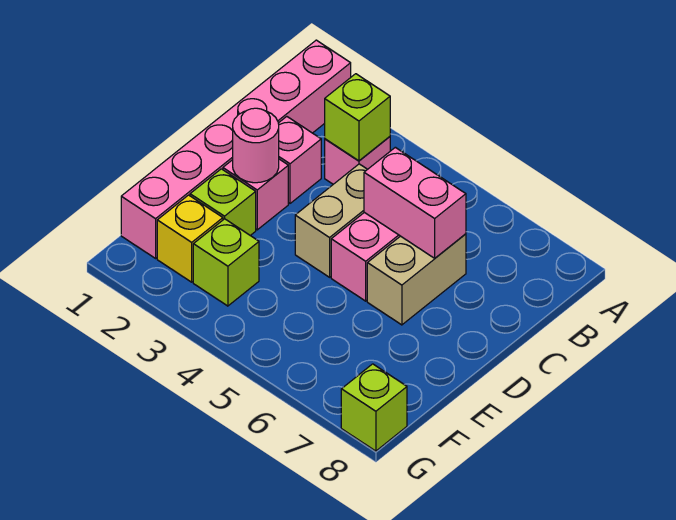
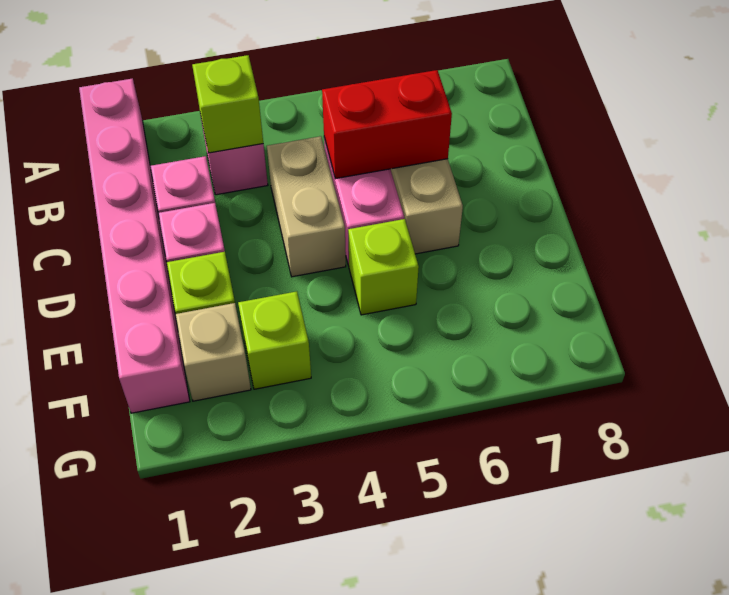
pink brick C5:C6 level 2 -> red brick C5:C6 level 2
pink round brick D2 level 2 -> none
yellow brick F2 level 1 -> tan brick F2 level 1
lime brick G8 level 1 -> lime brick E5 level 1

